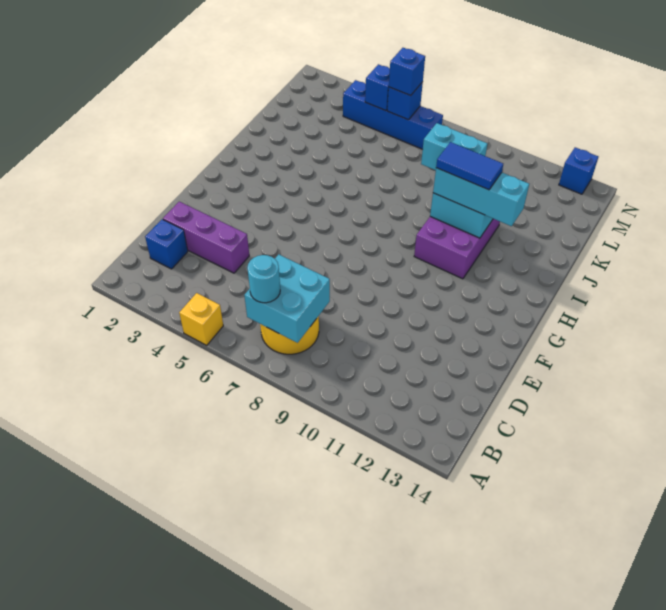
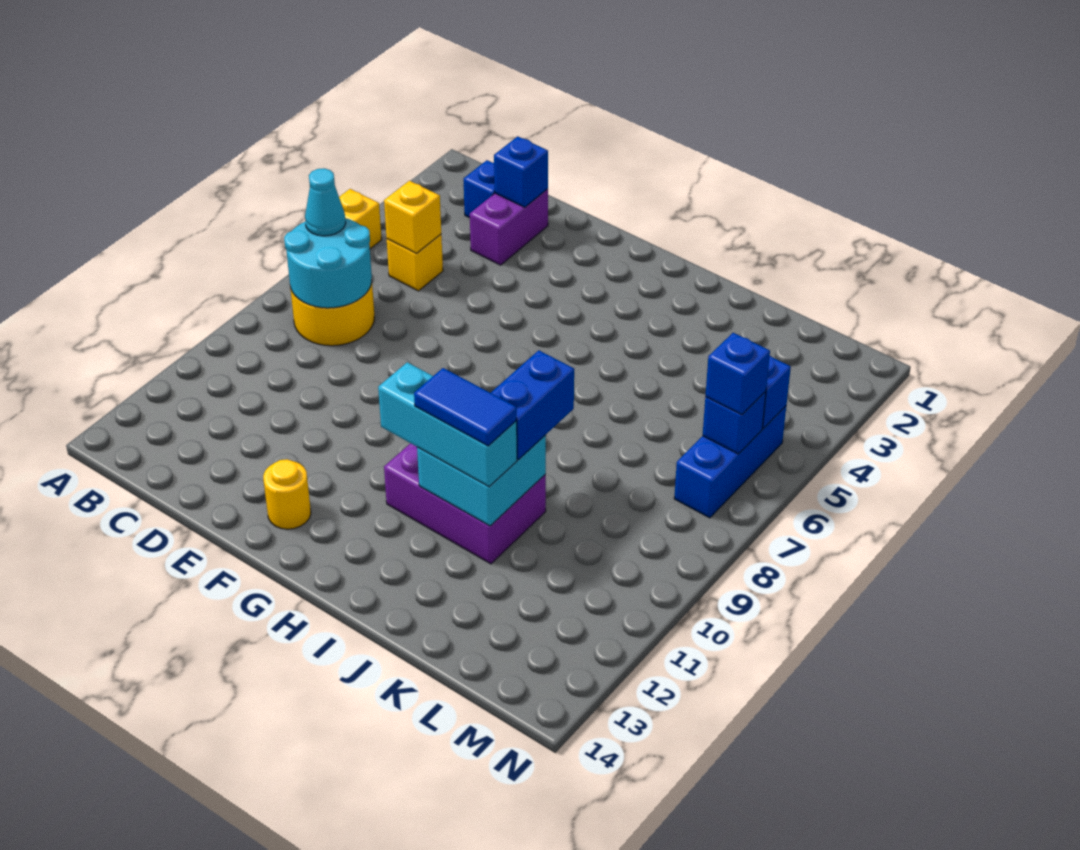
cyan brick B7:C8 level 2 -> cyan round brick B7:C8 level 2
cyan round brick B7 level 3 -> cyan cone B7 level 3
none -> yellow brick C5 level 1
none -> yellow brick C5 level 2
purple brick D2:D4 level 1 -> purple brick D2:D3 level 1
none -> yellow round brick F13 level 1
cyan brick I10:I12 level 3 -> cyan brick H11:J11 level 3
blue tile I10:I11 level 4 -> blue tile I11:J11 level 4
cyan brick J9:J10 level 3 -> blue brick J9:J10 level 3
blue brick M4:M7 level 1 -> blue brick M5:M7 level 1
blue brick N13 level 1 -> blue brick D2 level 2

